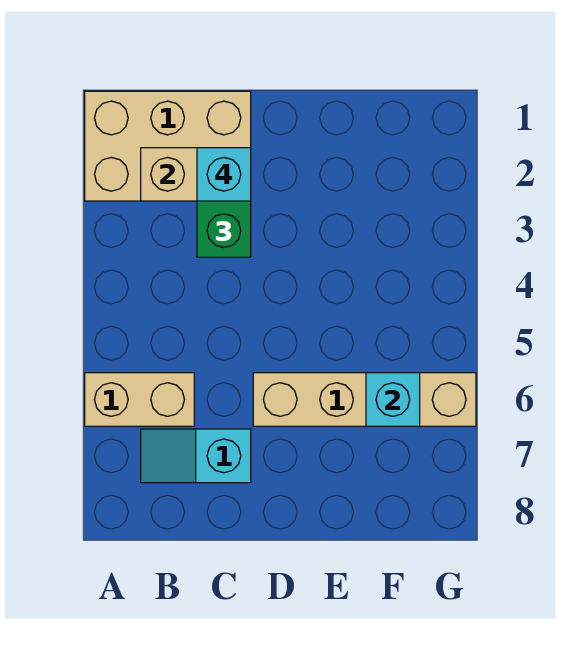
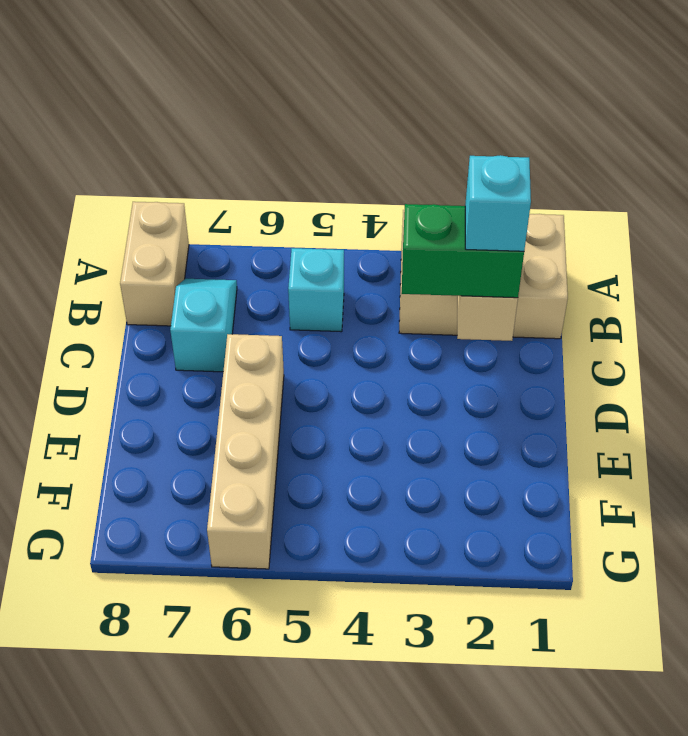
tan brick A1:C2 level 1 -> tan brick A1:B3 level 1
tan brick A6:B6 level 1 -> tan brick A8:B8 level 1
cyan brick F6 level 2 -> cyan brick B5 level 1

